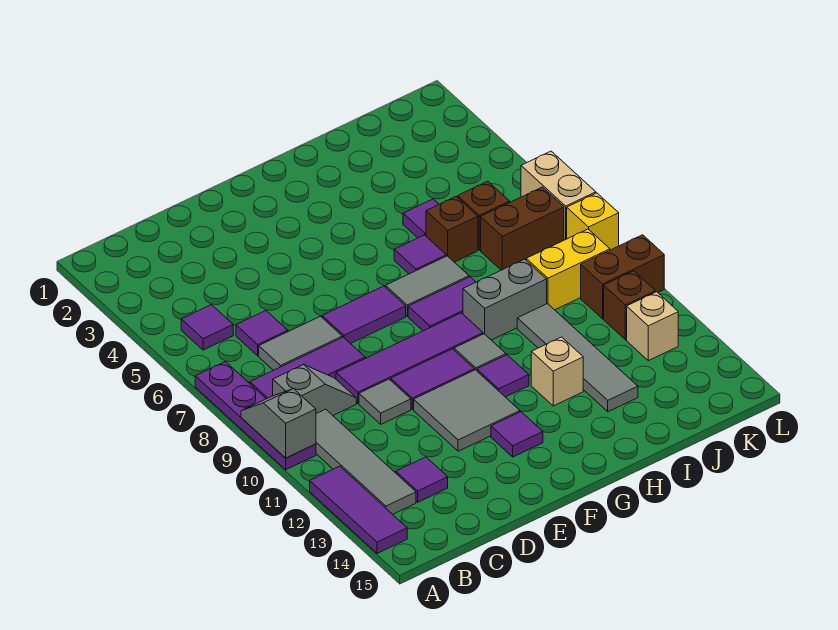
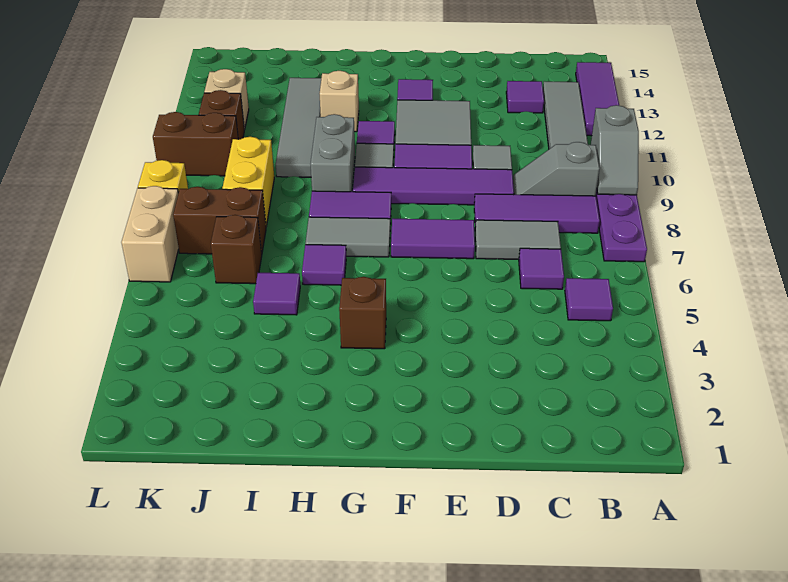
grey brick H9:I9 level 1 -> grey brick H9:H10 level 1
brown brick I6 level 1 -> brown brick G4 level 1
yellow brick J9:K9 level 1 -> yellow brick J8:J9 level 1

